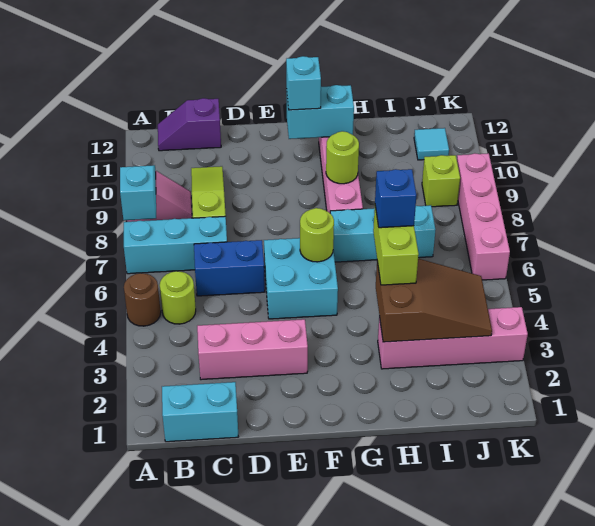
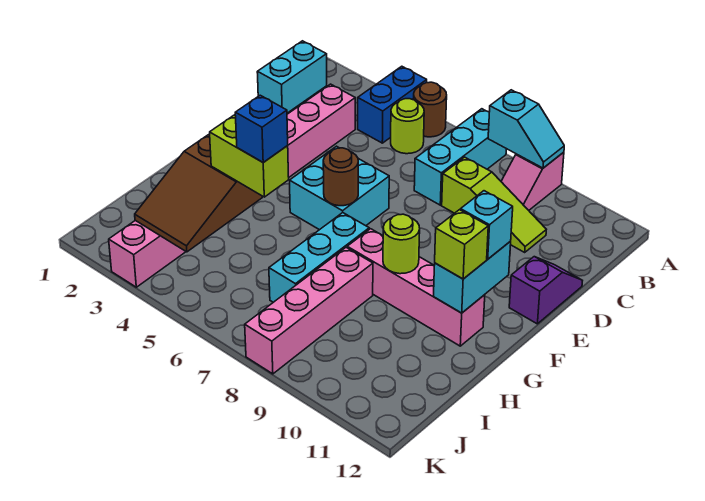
purple slope B12:C12 level 1 top C -> purple slope D12:E12 level 1 top E
blue brick C6:D6 level 1 -> blue brick A4:B4 level 1
lime round brick F6 level 2 -> brown round brick F6 level 2
lime brick J9 level 1 -> lime brick G11 level 3
cyan tile J11 level 1 -> none
pink brick K6:K9 level 1 -> pink brick H8:K8 level 1

